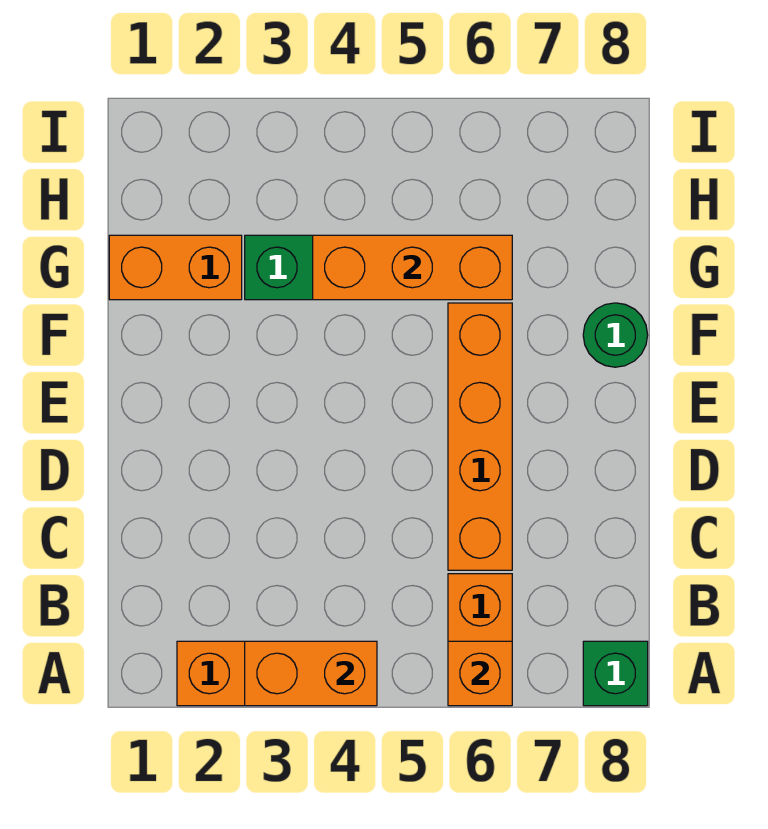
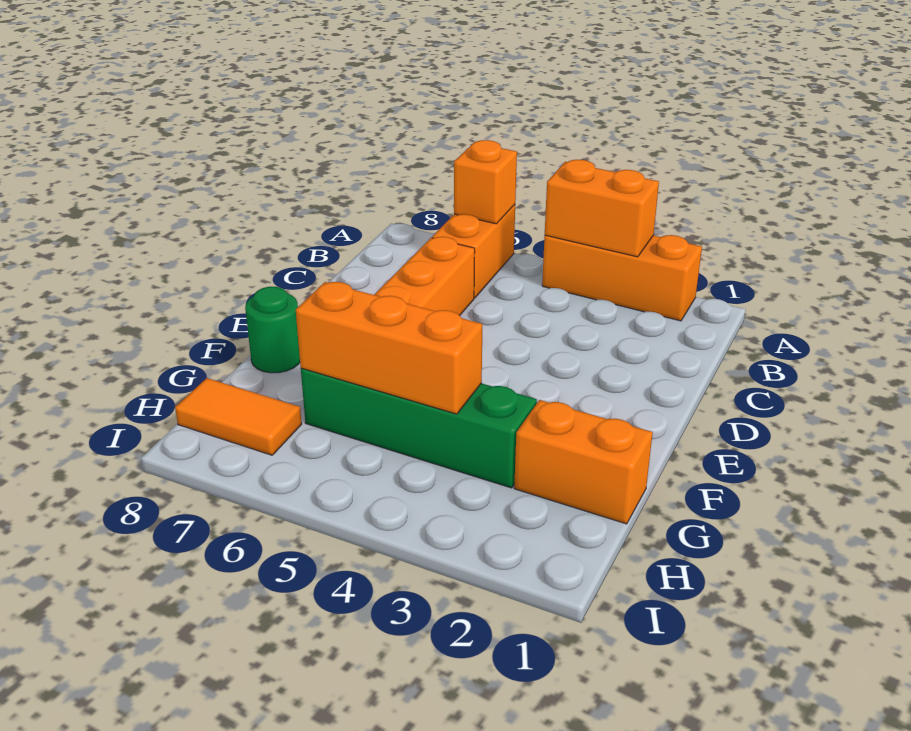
green brick A8 level 1 -> none
none -> orange tile H7:H8 level 1

